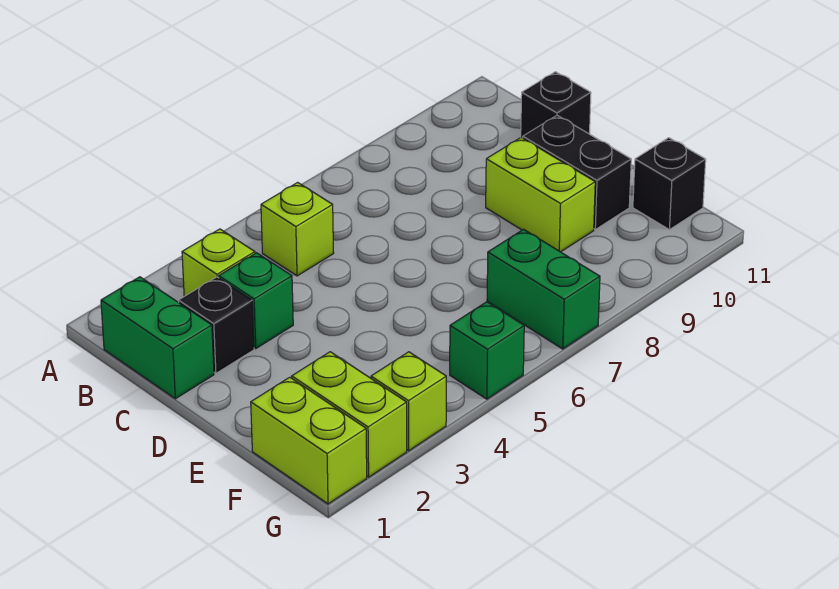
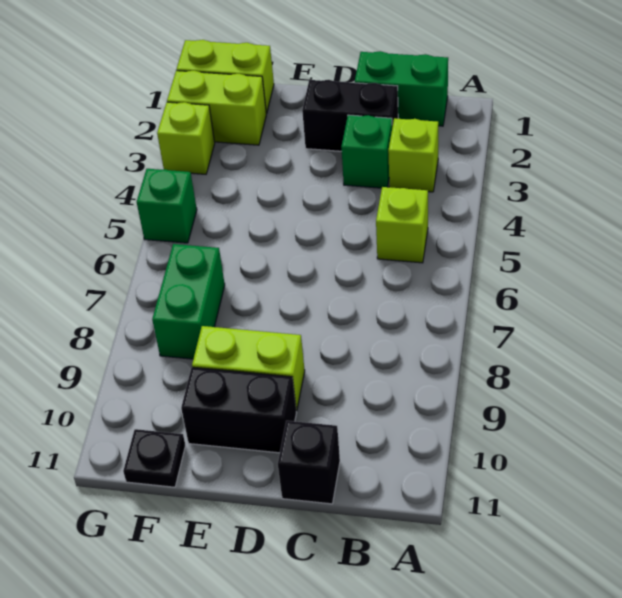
black brick C2 level 1 -> black brick C2:D2 level 1
green brick F7:G7 level 1 -> green brick F7:F8 level 1
black brick F11 level 1 -> black plate F11 level 1

